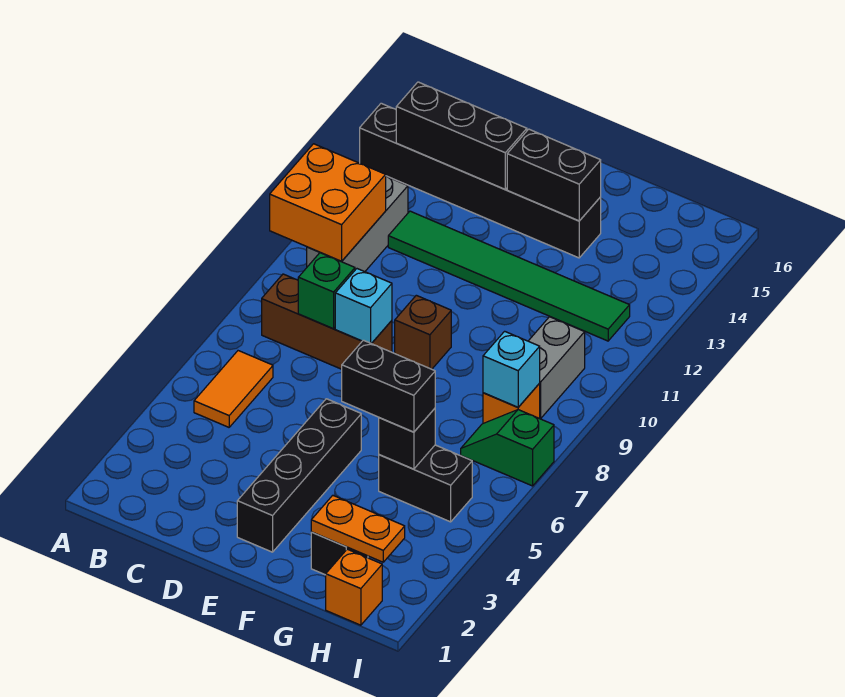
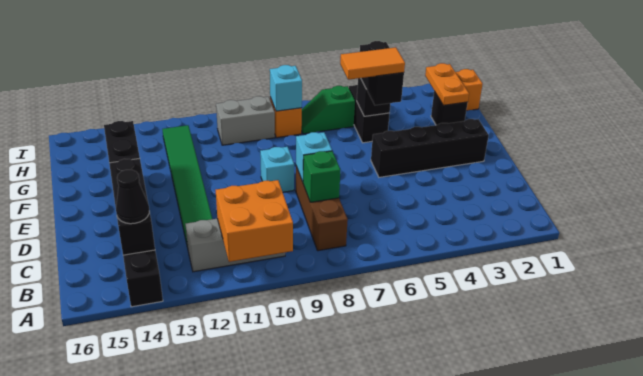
orange tile B5:B6 level 1 -> orange tile F5:F6 level 4
none -> black cone B14 level 3
brown brick E9 level 1 -> cyan brick E9 level 1
green slope H7:I7 level 1 top I -> green slope H6:H7 level 1 top 6

